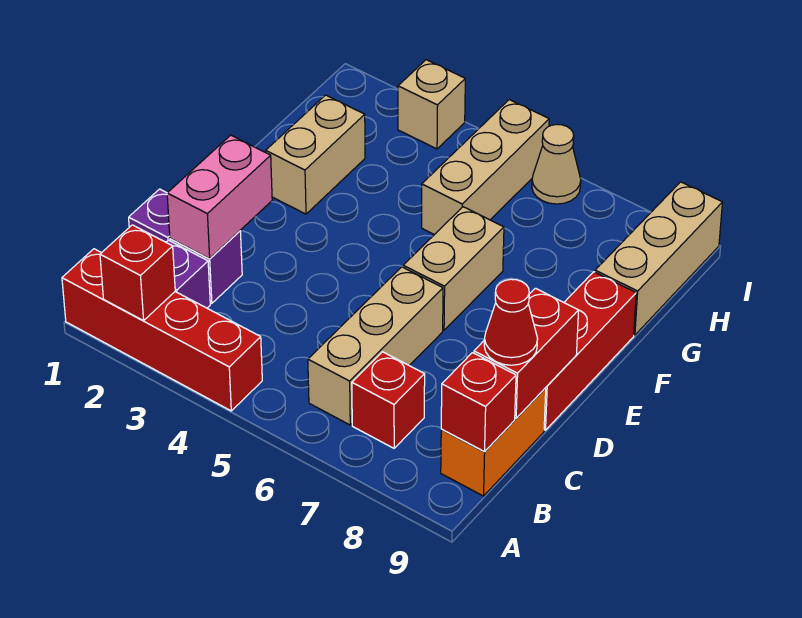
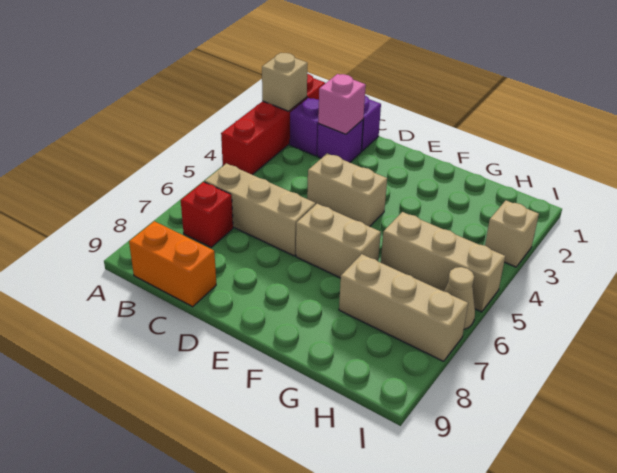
red brick A2 level 2 -> tan brick A2 level 2
red brick B9 level 2 -> none
pink brick C2:D2 level 2 -> pink brick C2 level 2
red brick C9:D9 level 2 -> none
red cone C9 level 3 -> none
red brick D9:F9 level 1 -> none
tan brick F2:G2 level 1 -> tan brick D4:E4 level 1
tan brick G9:I9 level 1 -> tan brick G7:I7 level 1

